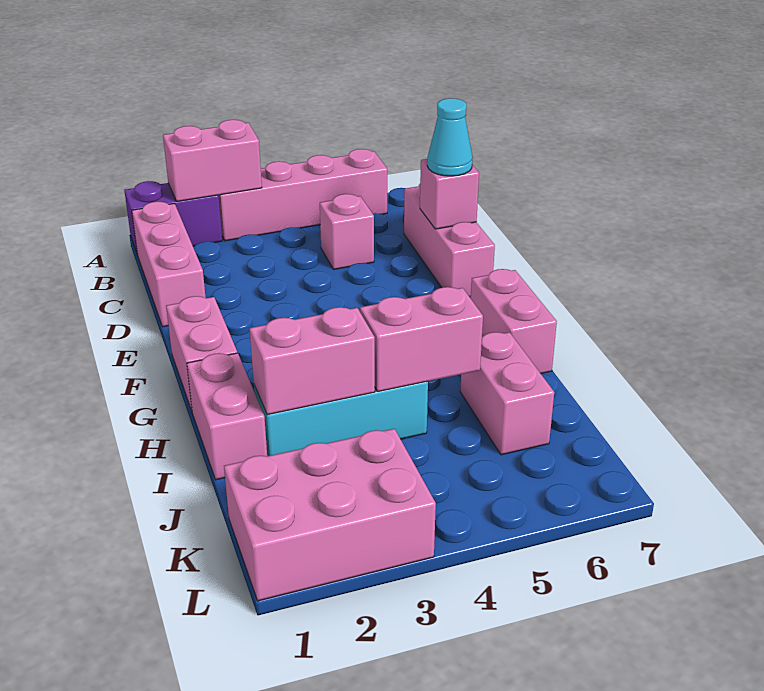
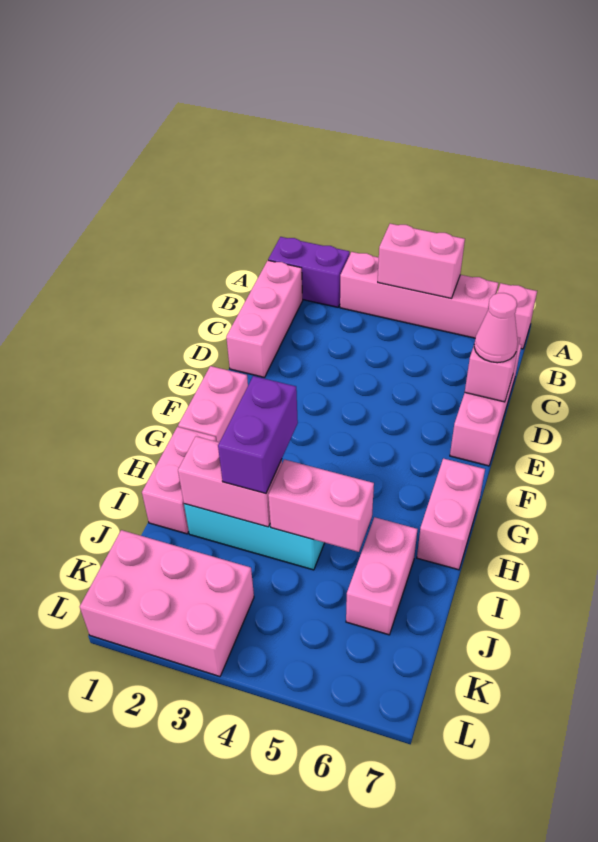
pink brick A2:A3 level 2 -> pink brick A4:A5 level 2
pink brick C5 level 1 -> pink brick A7 level 1
cyan cone D7 level 3 -> pink cone D7 level 3
none -> purple brick H3:I3 level 3

